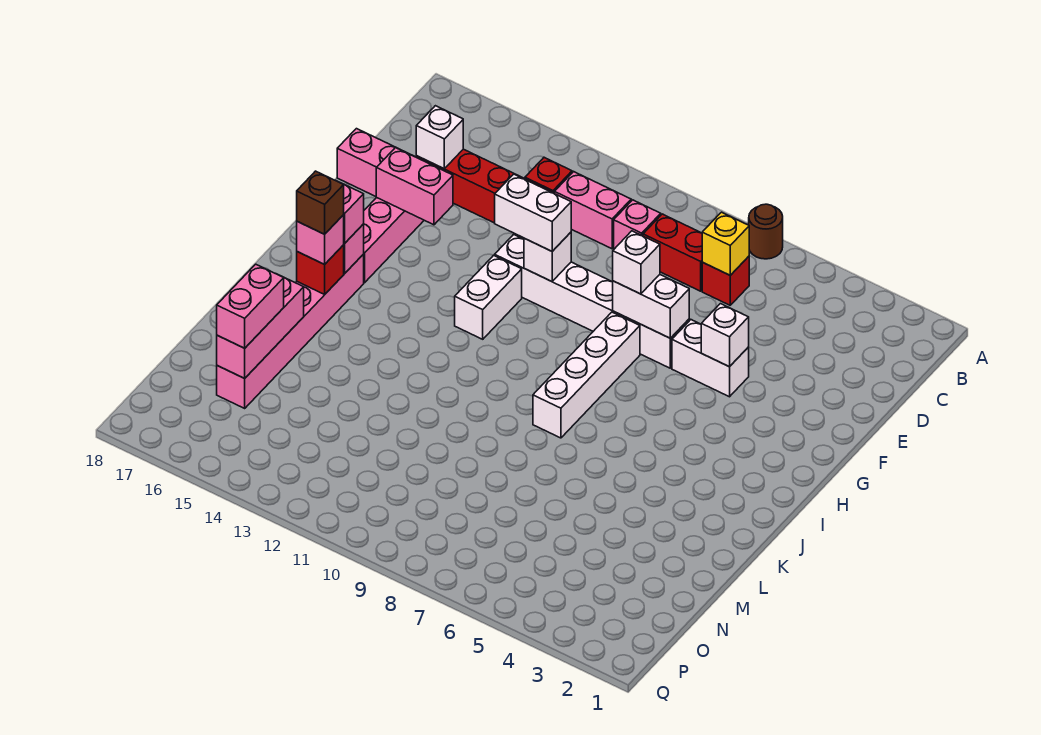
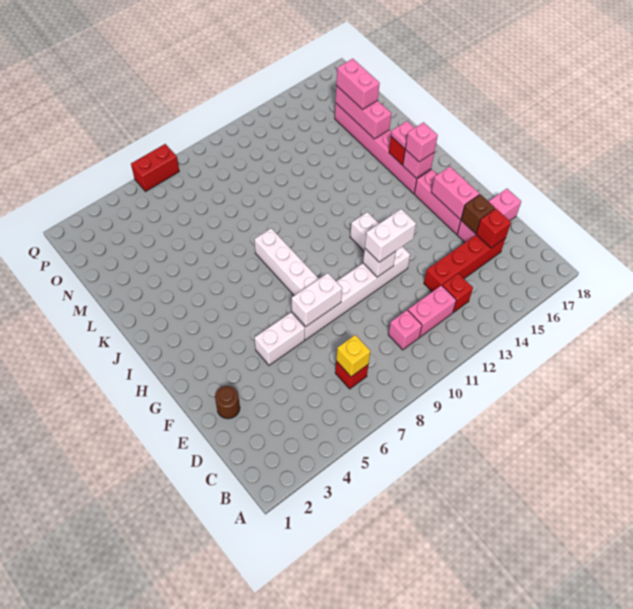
brown round brick A7 level 1 -> brown round brick E2 level 1
red brick C8:C9 level 1 -> red brick Q6:Q7 level 1
white brick D16 level 2 -> red brick D16 level 2
white brick F5 level 2 -> none
white brick F8 level 3 -> none
pink brick F15:F16 level 2 -> pink brick F16:G16 level 2
pink brick J16 level 3 -> pink plate J16 level 3
brown brick J16 level 4 -> brown brick E16 level 2

